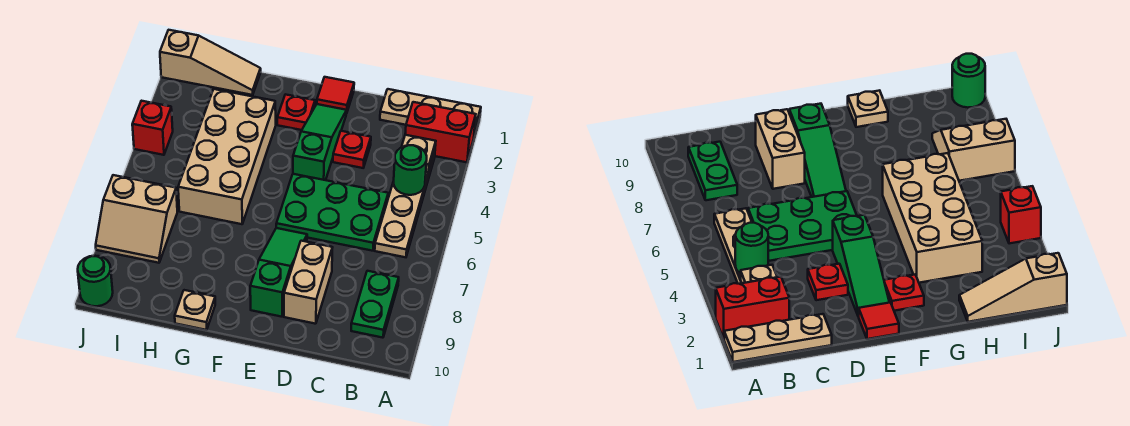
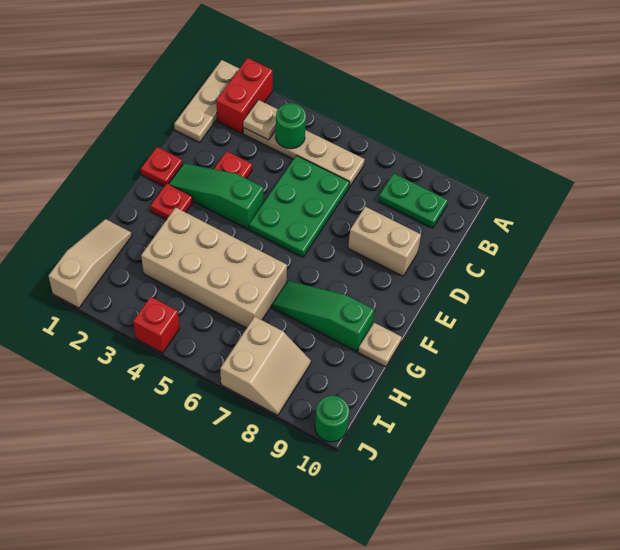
red tile E1 level 1 -> red plate E1 level 1
green slope E7:E9 level 1 top 9 -> green slope G7:G9 level 1 top 9

